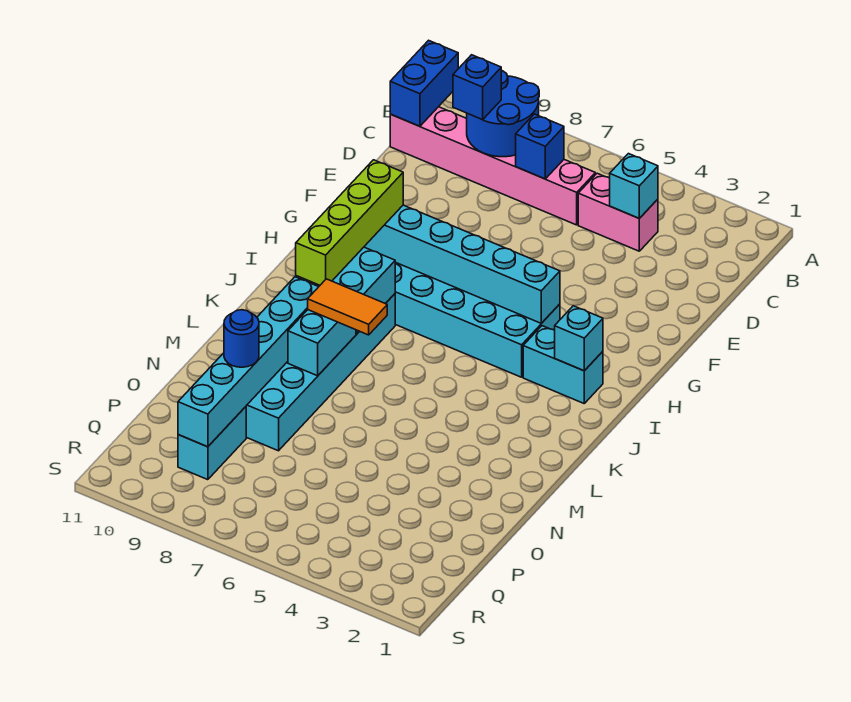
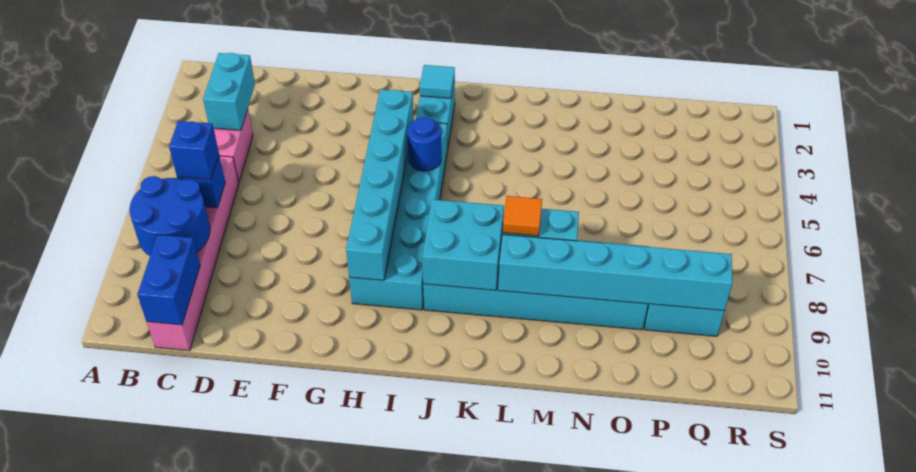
blue brick B11:C11 level 2 -> blue brick C10:C11 level 2
cyan brick C4 level 2 -> cyan brick C3:C4 level 2
blue brick C9 level 3 -> blue brick C7 level 3
lime brick H9:K9 level 3 -> none
cyan brick I2 level 2 -> cyan tile I2 level 2
orange tile L7:L8 level 3 -> orange tile L8 level 3
blue round brick O9 level 3 -> blue round brick I5 level 2

